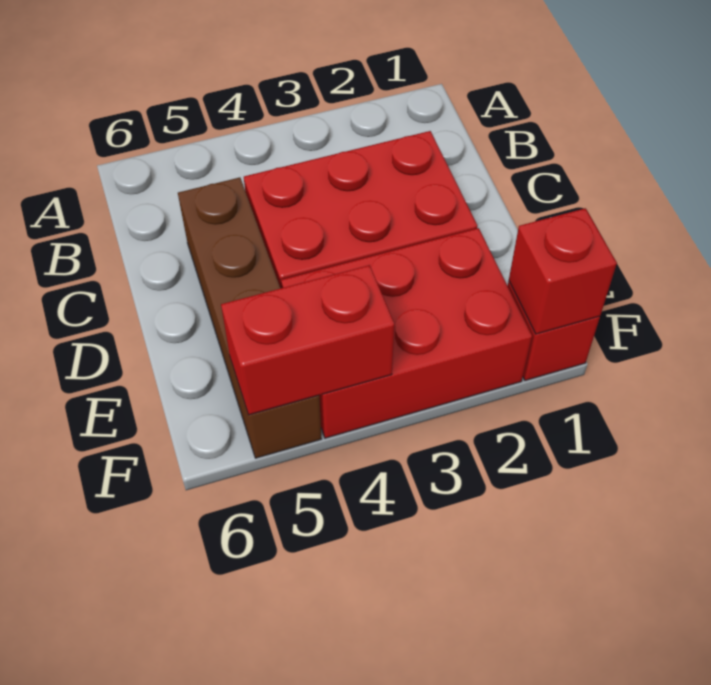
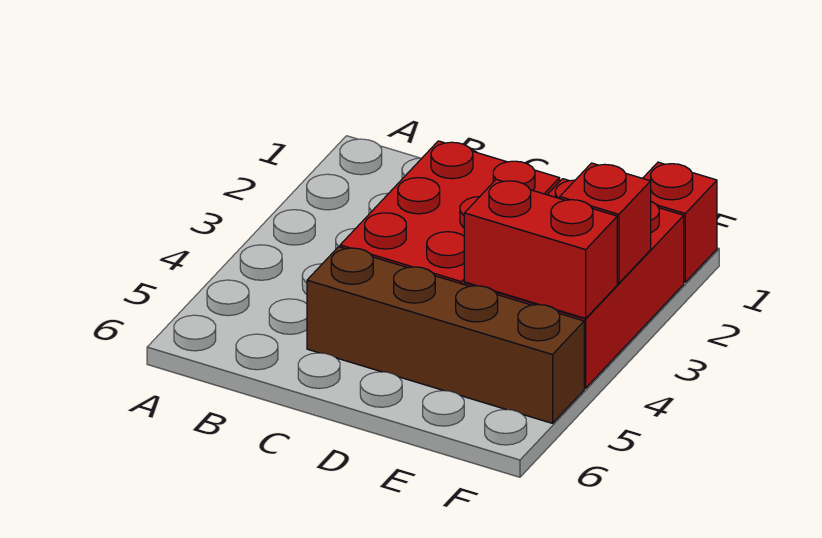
red brick F1 level 2 -> red brick F3 level 2
red brick F4:F5 level 2 -> red brick E4:F4 level 2

